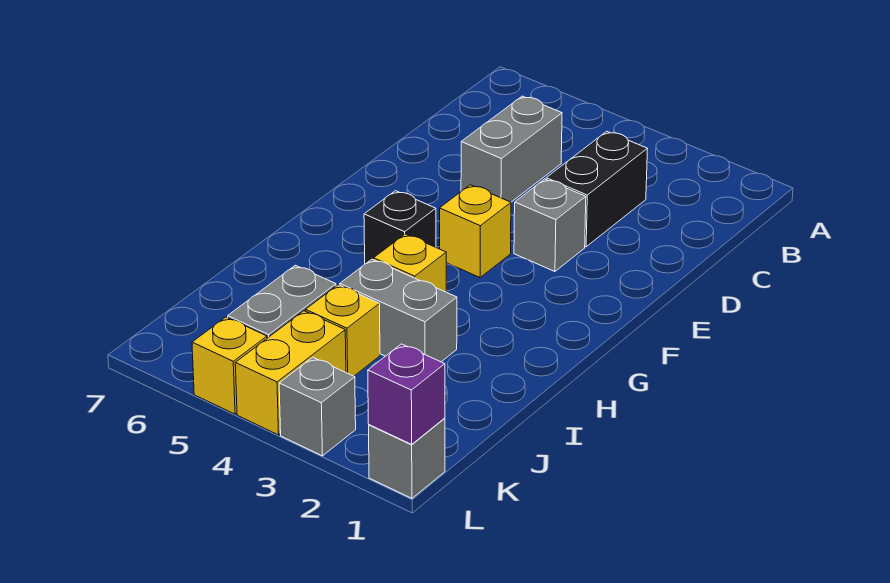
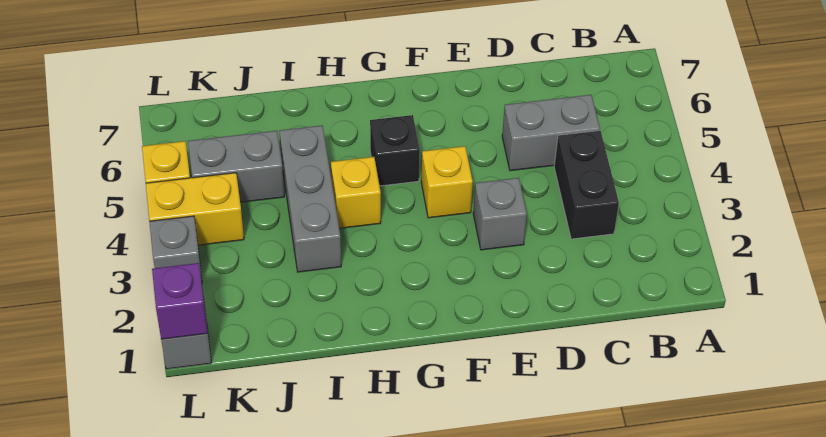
black brick C3:D3 level 1 -> black brick C3:C4 level 1
grey brick I3:I4 level 1 -> grey brick I3:I5 level 1
yellow brick J4 level 1 -> none

